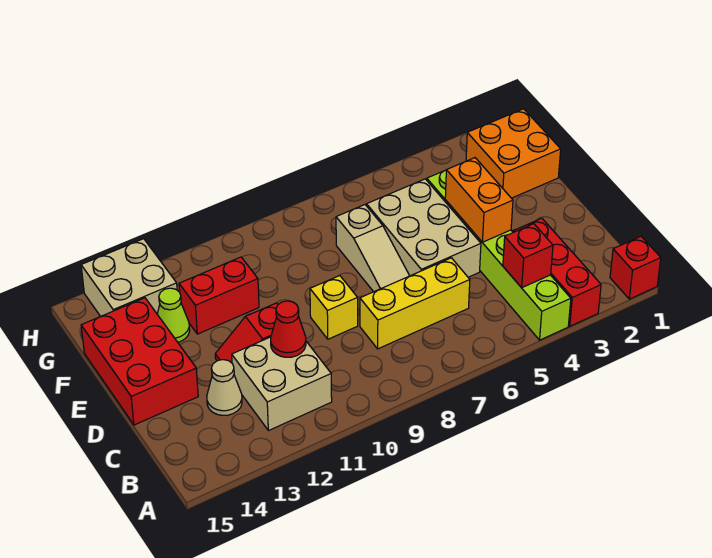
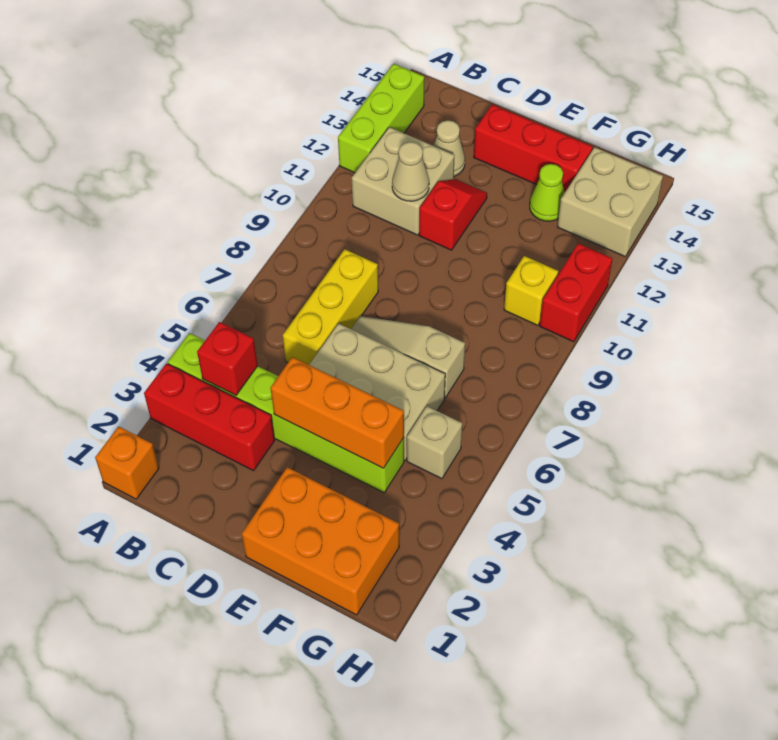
red brick A1 level 1 -> orange brick A1 level 1
none -> lime brick A12:A14 level 1
red cone C11 level 2 -> tan cone C11 level 2
orange brick D4:E4 level 2 -> orange brick D4:F4 level 2
yellow brick D9 level 1 -> yellow brick G10 level 1
red brick D14:F15 level 1 -> red brick D14:F14 level 1
orange brick F1:G2 level 1 -> orange brick E1:G2 level 1
red brick F11:F12 level 1 -> red brick H10:H11 level 1
none -> tan brick G5 level 1

